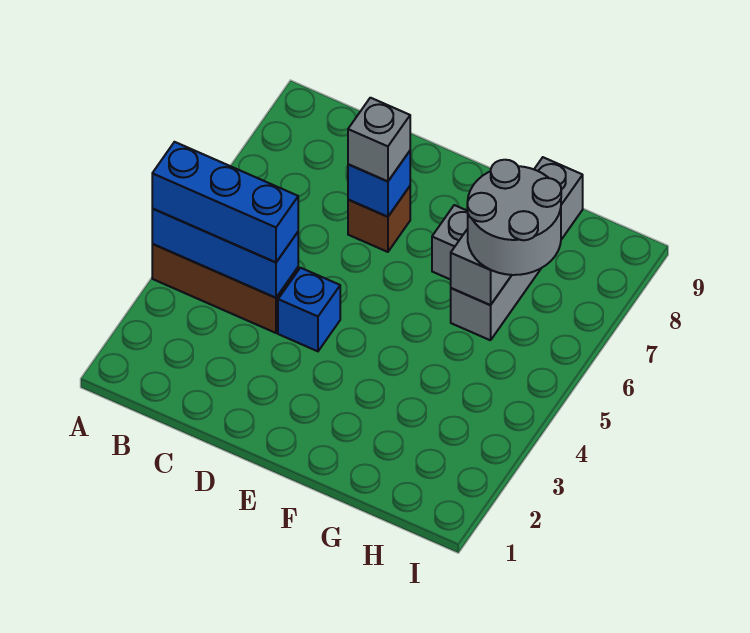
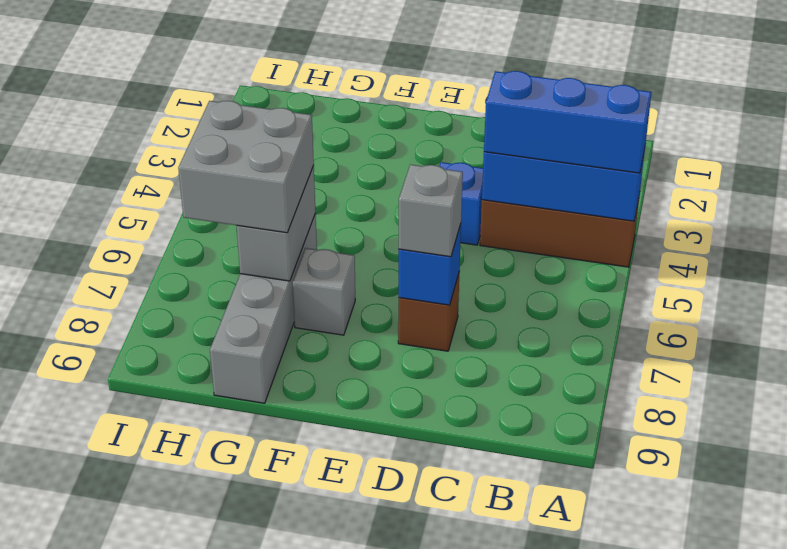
grey round brick G6:H7 level 3 -> grey brick G6:H7 level 3

